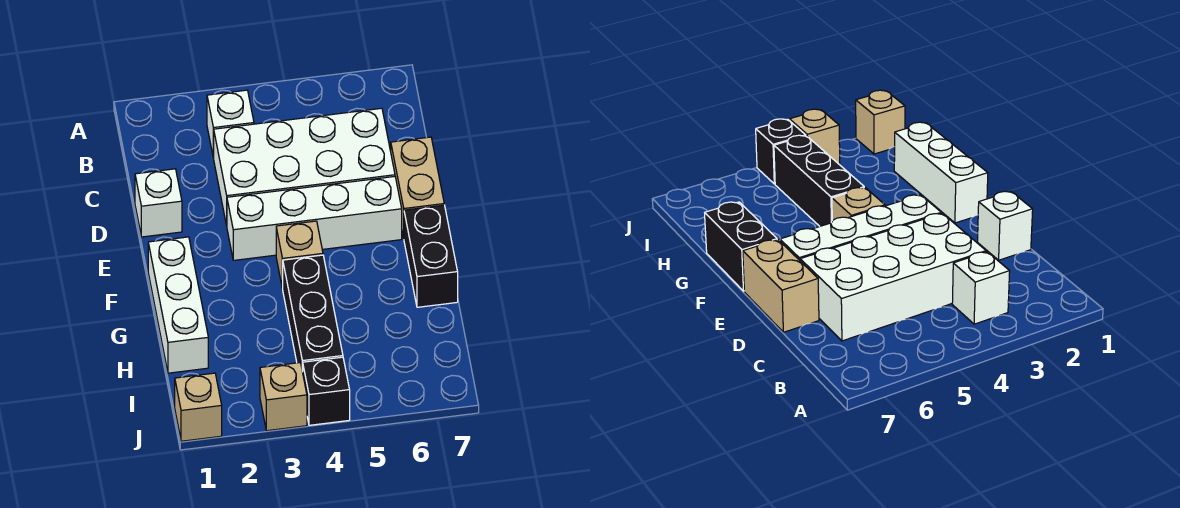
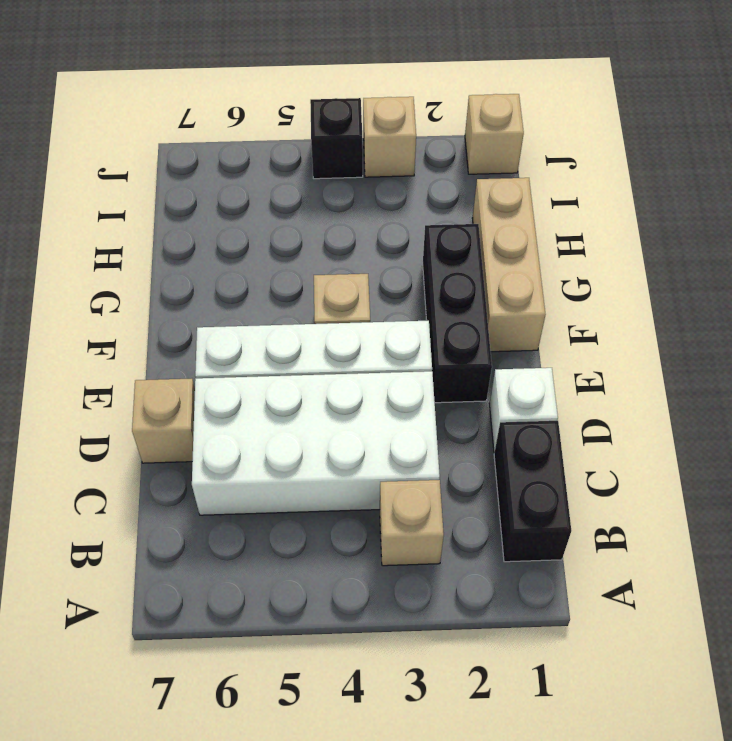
white brick B3 level 1 -> tan brick B3 level 1
tan brick D7:E7 level 1 -> tan brick D7 level 1
white brick F1:H1 level 1 -> tan brick F1:H1 level 1
black brick F7:G7 level 1 -> black brick B1:C1 level 1
black brick G4:I4 level 1 -> black brick E2:G2 level 1

